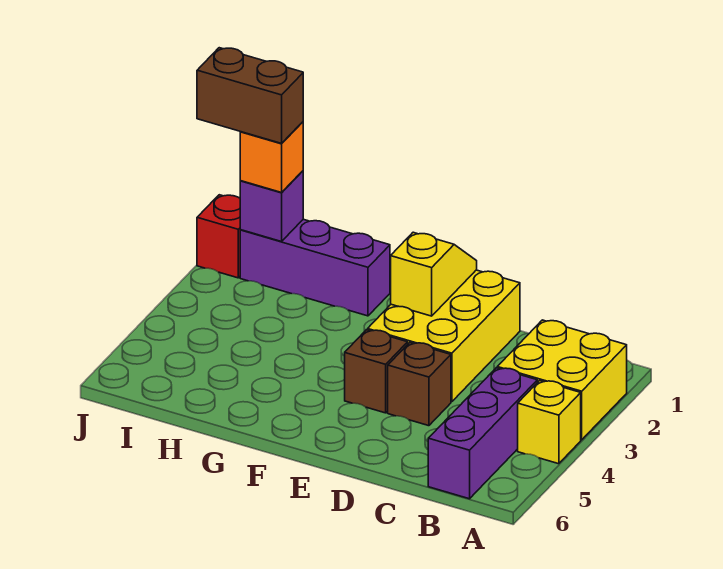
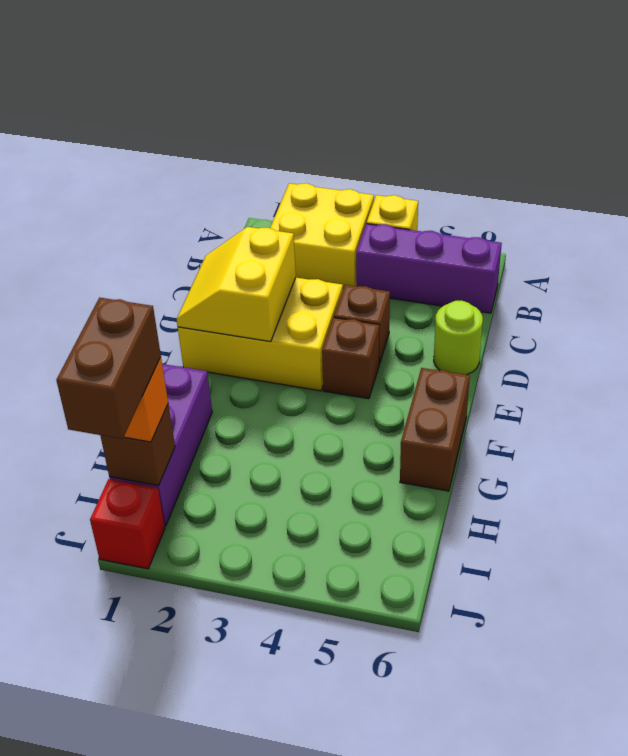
none -> lime round brick D6 level 1
yellow slope E1:E2 level 2 top 2 -> yellow slope D1:E2 level 2 top 2
none -> brown brick F6:G6 level 1
purple brick I1 level 2 -> brown brick I1 level 2

